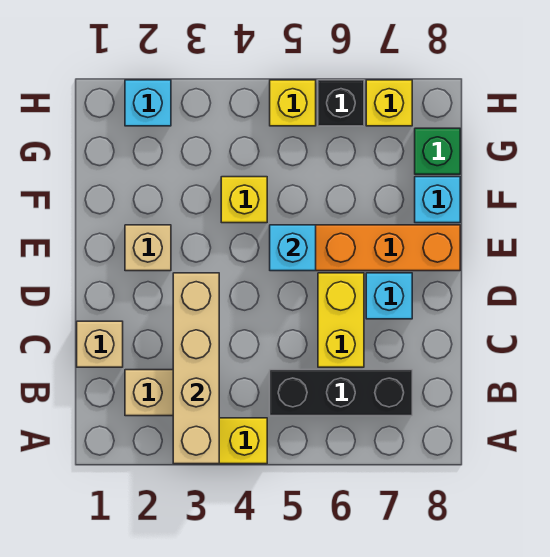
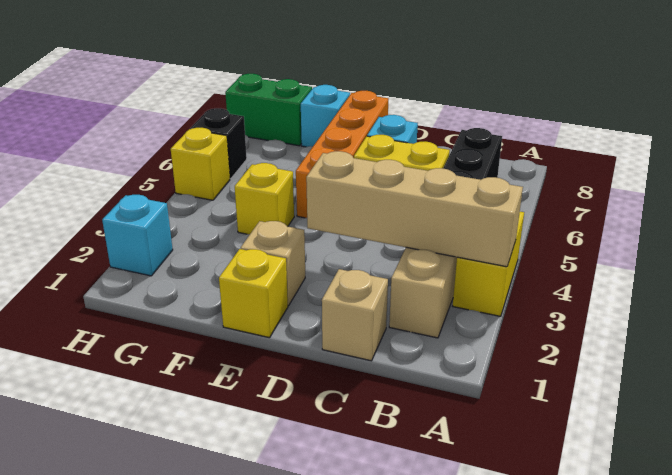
cyan brick E5 level 2 -> none
green brick G8 level 1 -> green brick G8:H8 level 1
yellow brick H7 level 1 -> yellow brick E1 level 1

